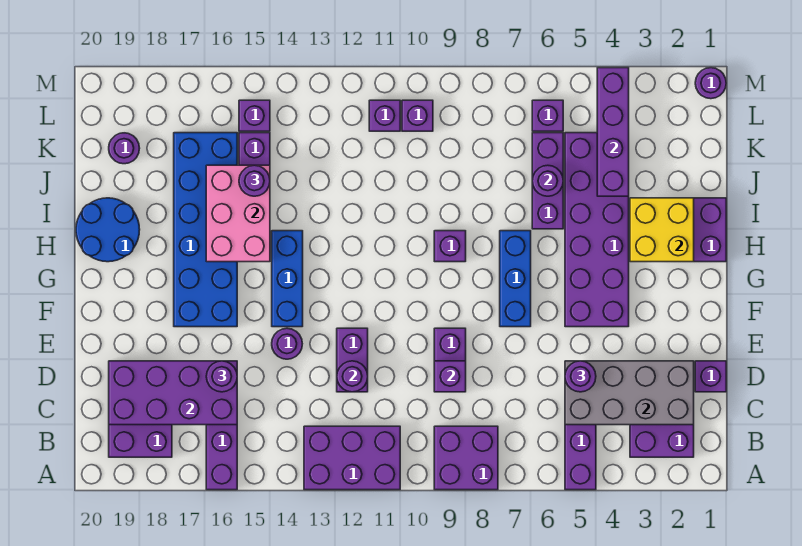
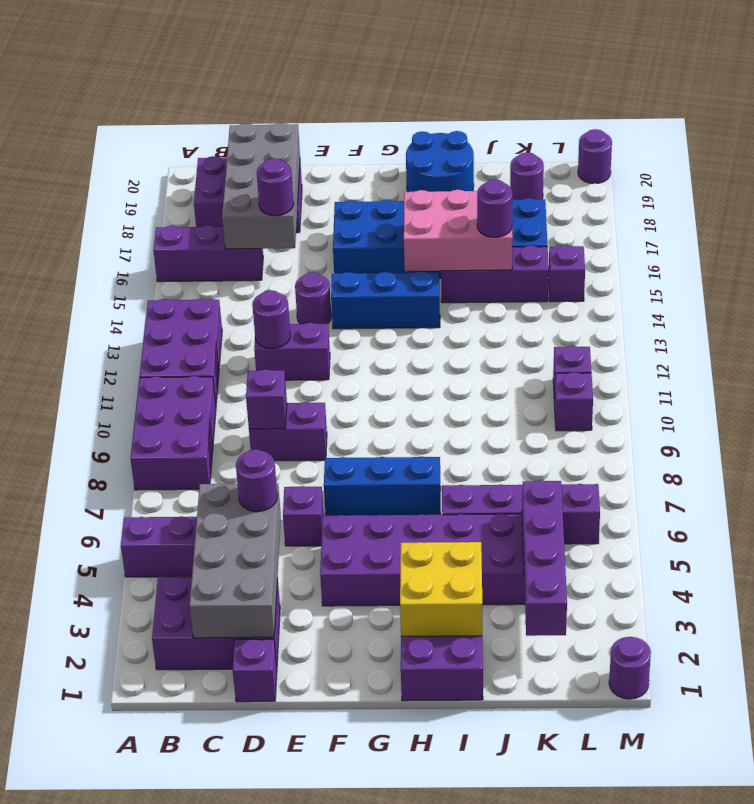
purple brick A8:B9 level 1 -> purple brick A8:B10 level 1
purple brick C16:D19 level 2 -> grey brick C16:D19 level 2
purple brick H9 level 1 -> purple brick E6 level 1
purple brick J4:M4 level 2 -> purple brick K2:K5 level 2
purple round brick J6 level 2 -> purple round brick M20 level 1

